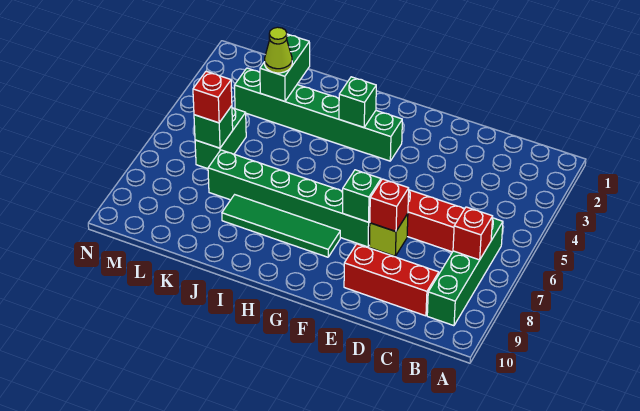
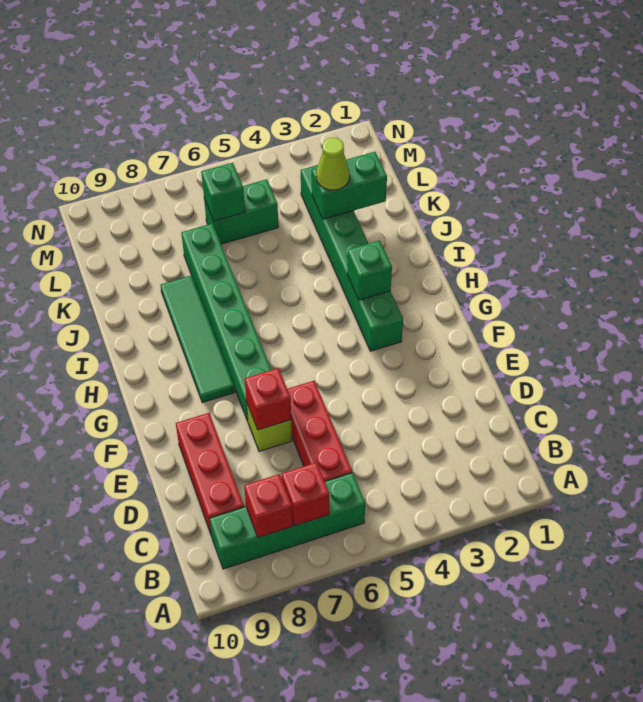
green brick F7 level 2 -> none
red brick L6 level 3 -> red brick B8 level 2

